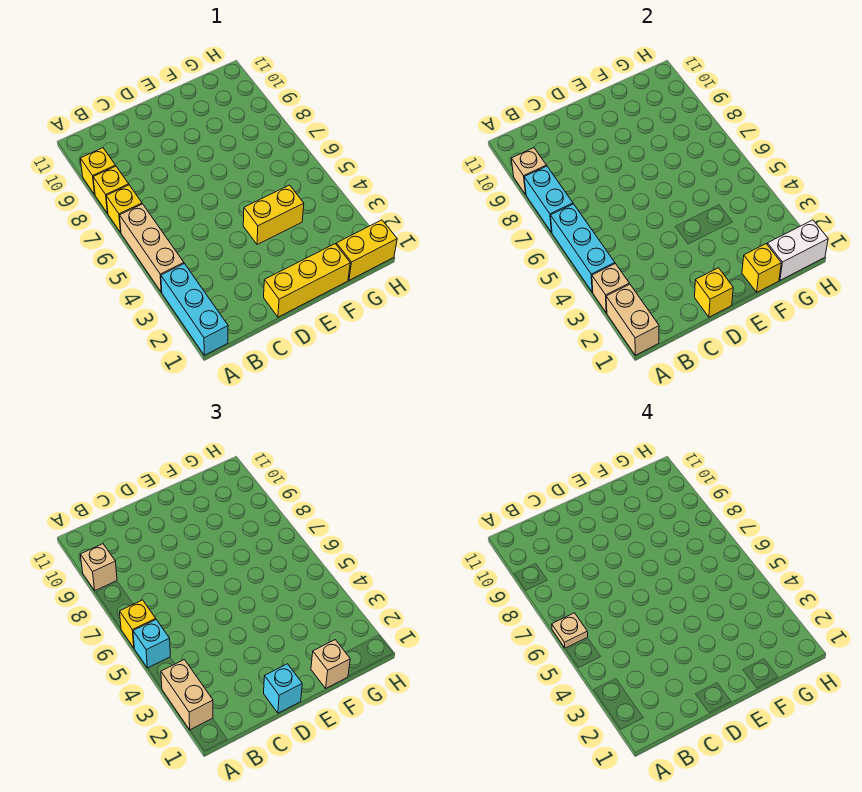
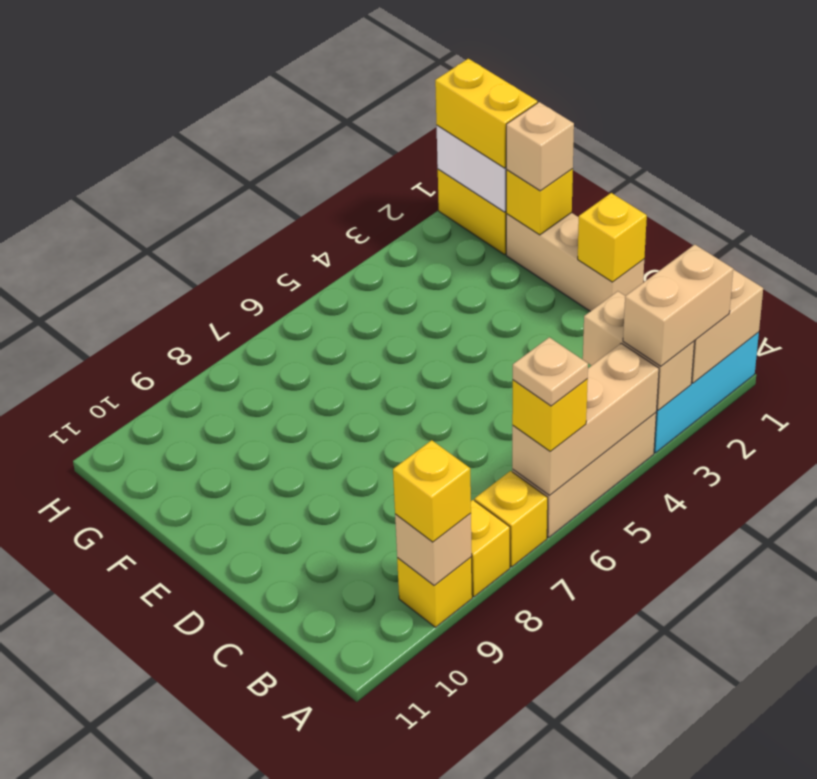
tan brick A3 level 2 -> tan brick A3:B3 level 2
cyan brick A4:A6 level 2 -> tan brick A4:A6 level 2
cyan brick A5 level 3 -> none
cyan brick A7:A8 level 2 -> none
tan brick A9 level 3 -> yellow brick A9 level 3
yellow brick D1:F1 level 1 -> tan brick D1:F1 level 1
cyan brick D1 level 3 -> none
yellow brick E4:F4 level 1 -> yellow brick G1:H1 level 3

